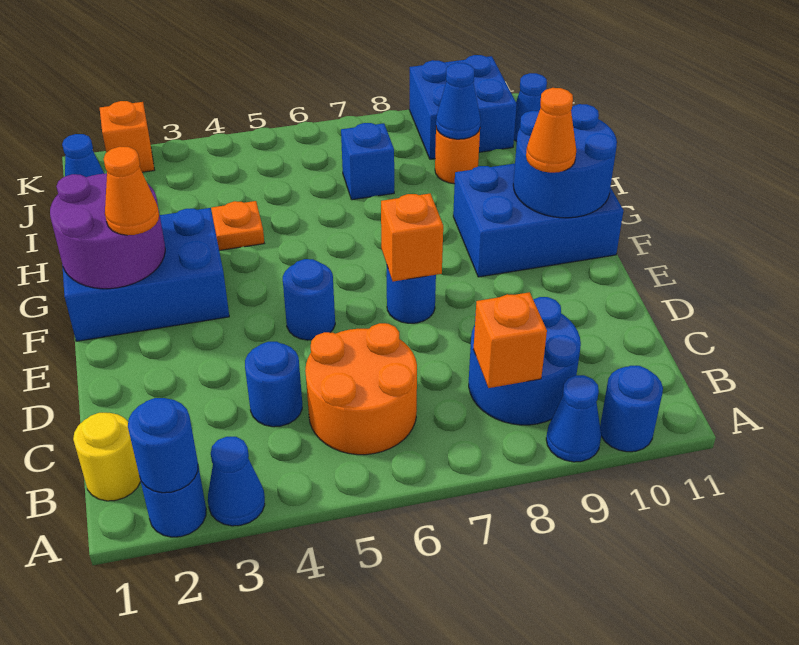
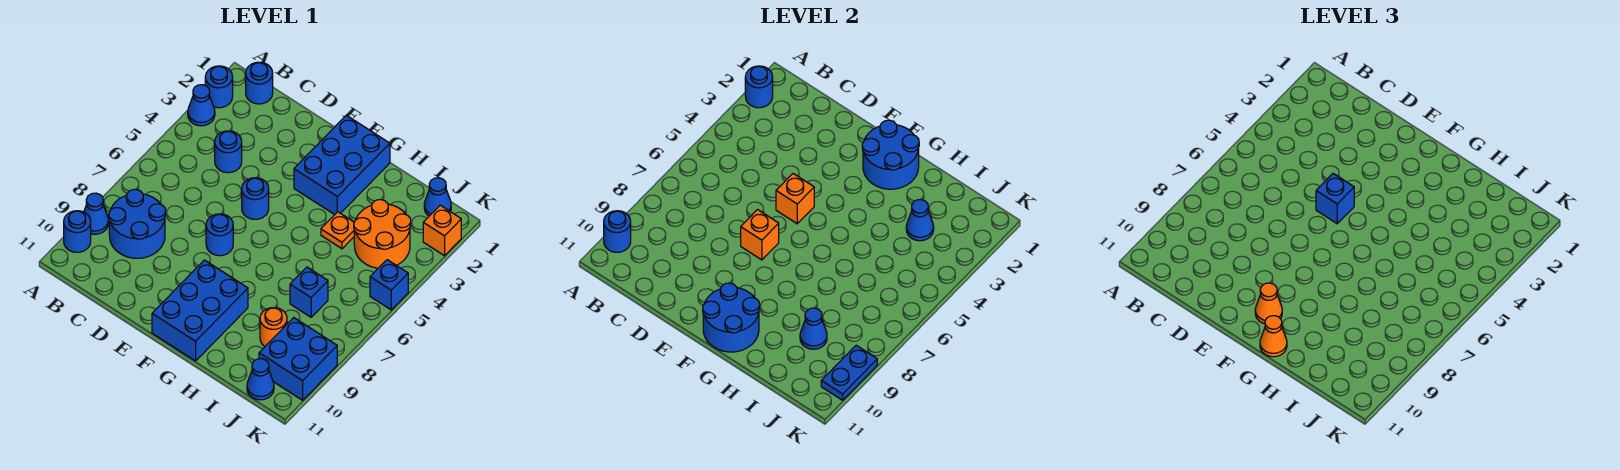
none -> blue round brick A10 level 2
yellow round brick B1 level 1 -> blue round brick B1 level 1
orange round brick B5:C6 level 1 -> orange round brick I3:J4 level 1
orange brick B8 level 2 -> orange brick E5 level 2
none -> blue brick E5 level 3
purple round brick F1:G2 level 2 -> blue round brick F1:G2 level 2
orange cone F2 level 3 -> orange cone G11 level 3
none -> blue cone I3 level 2
none -> blue brick K5 level 1
none -> blue plate K9:K10 level 2

